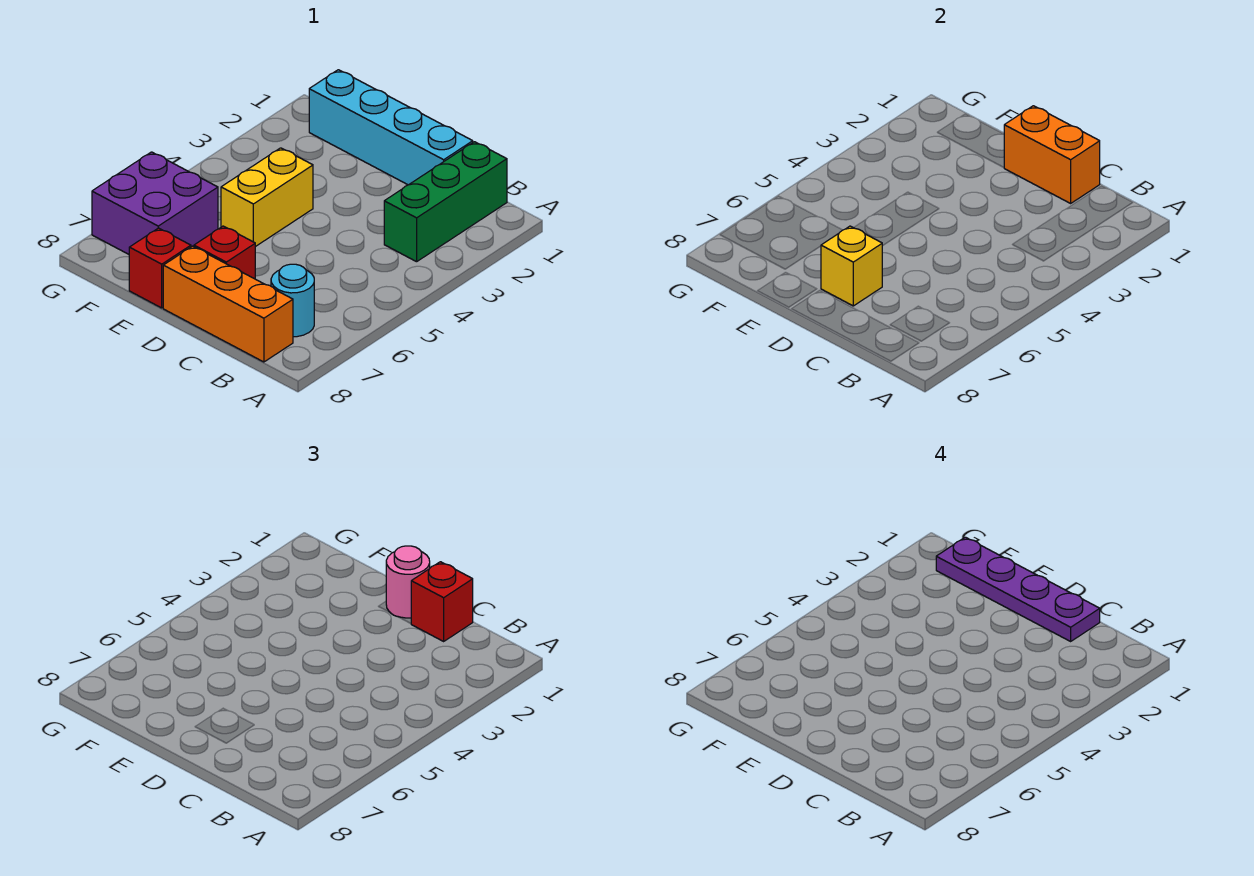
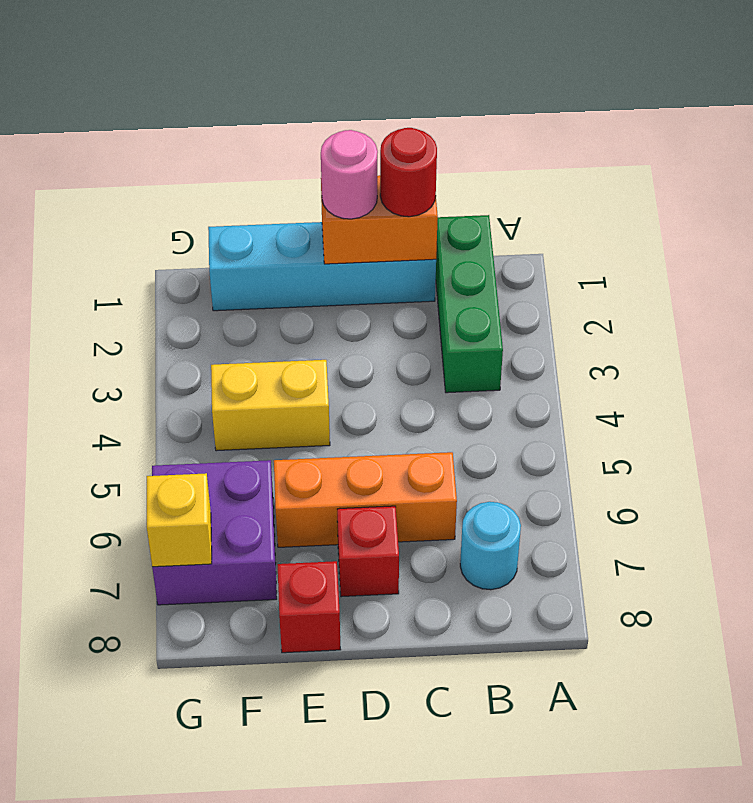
orange brick B8:D8 level 1 -> orange brick C6:E6 level 1
red brick C1 level 3 -> red round brick C1 level 3
purple plate C1:F1 level 4 -> none
yellow brick D7 level 2 -> yellow brick G7 level 2
yellow brick E4:E5 level 1 -> yellow brick E4:F4 level 1

